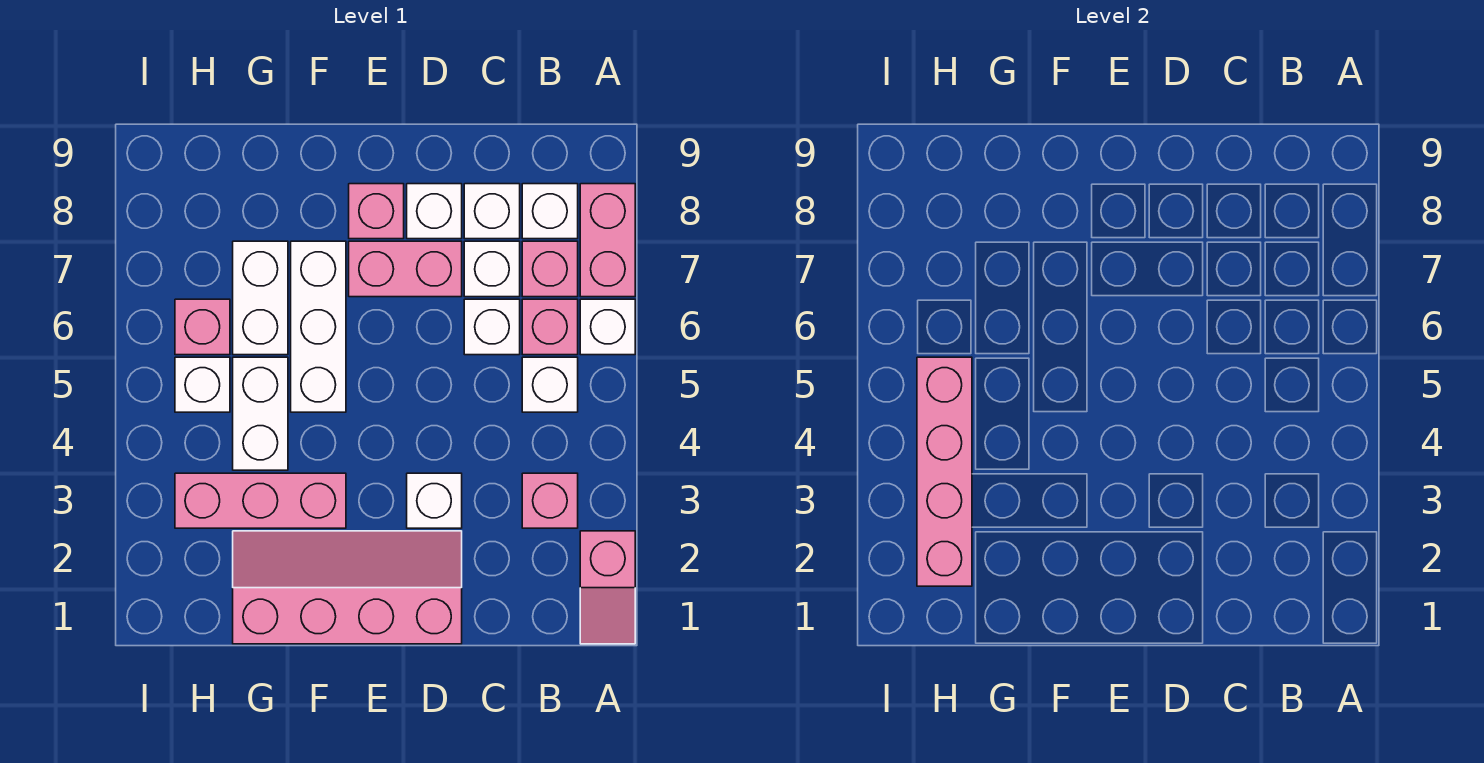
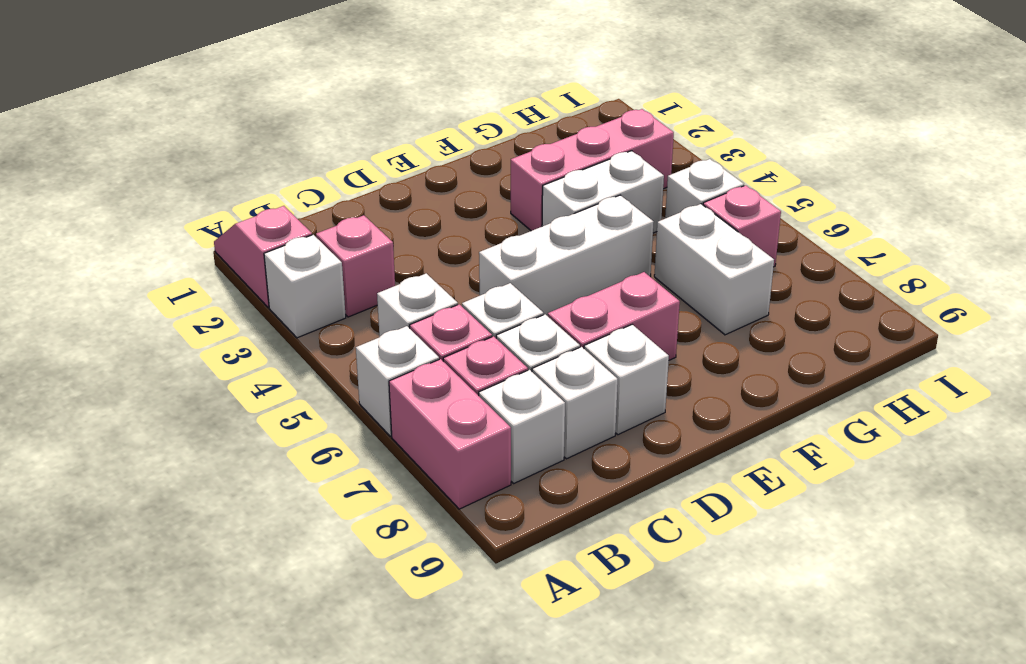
pink slope D1:G2 level 1 top 1 -> none
white brick D3 level 1 -> white brick A3 level 1
pink brick E8 level 1 -> none
white brick F5:F7 level 1 -> white brick D5:F5 level 1
white brick G4:G5 level 1 -> white brick F4:G4 level 1
pink brick H2:H5 level 2 -> none

